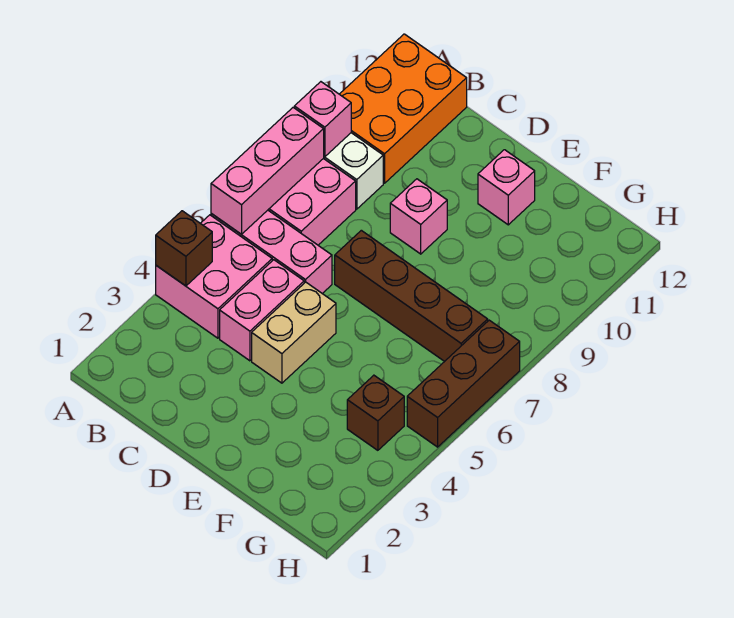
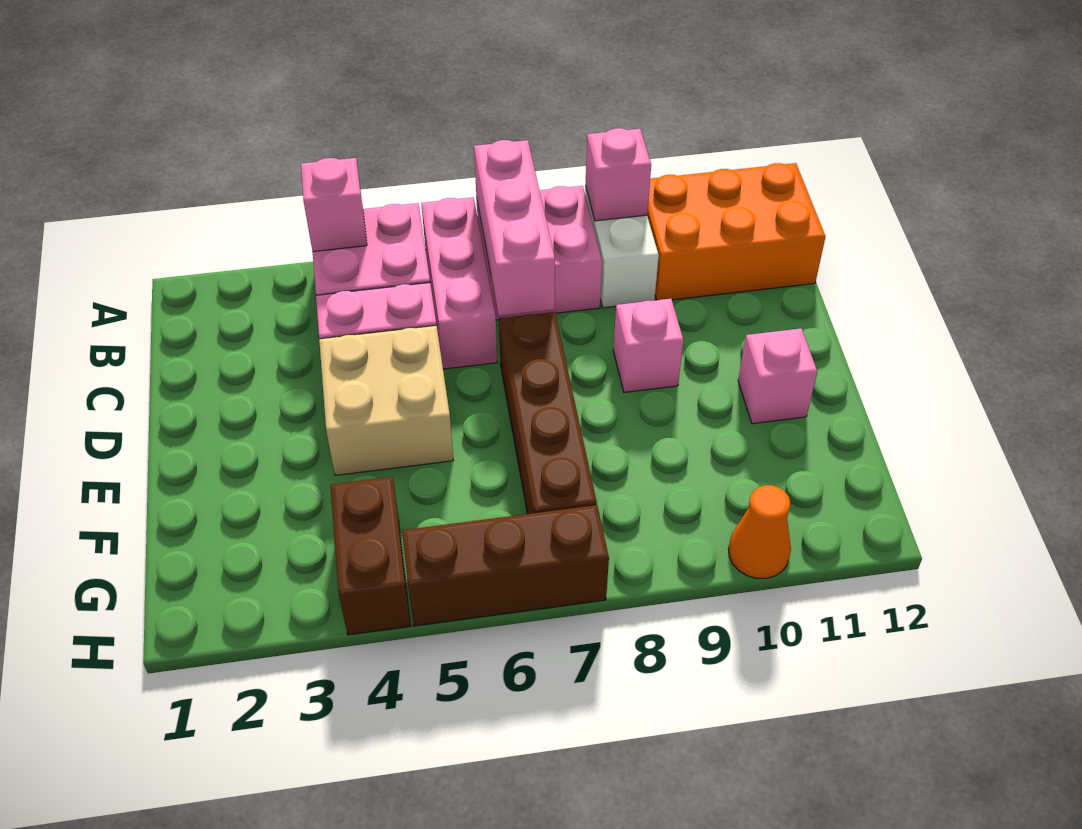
brown brick A4 level 2 -> pink brick A4 level 2
pink brick A6:A8 level 2 -> pink brick A7:C7 level 2
tan brick D4:D5 level 1 -> tan brick D4:E5 level 1
brown brick G4 level 1 -> brown brick G4:H4 level 1
none -> orange cone H10 level 1

